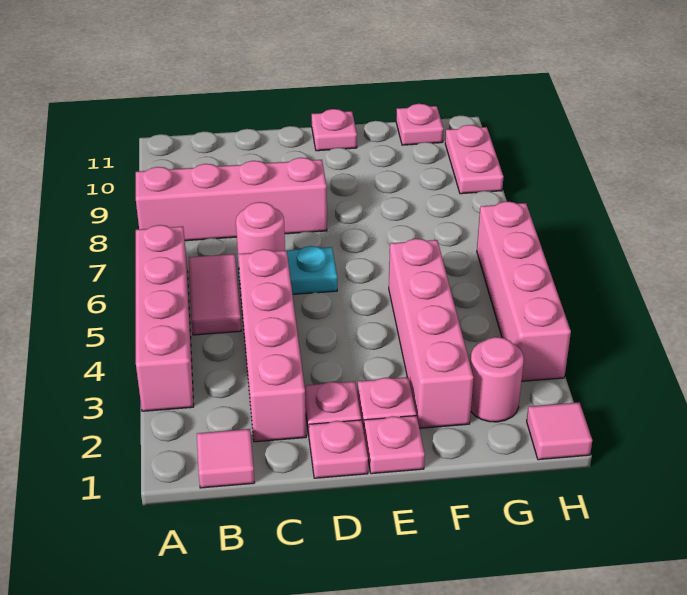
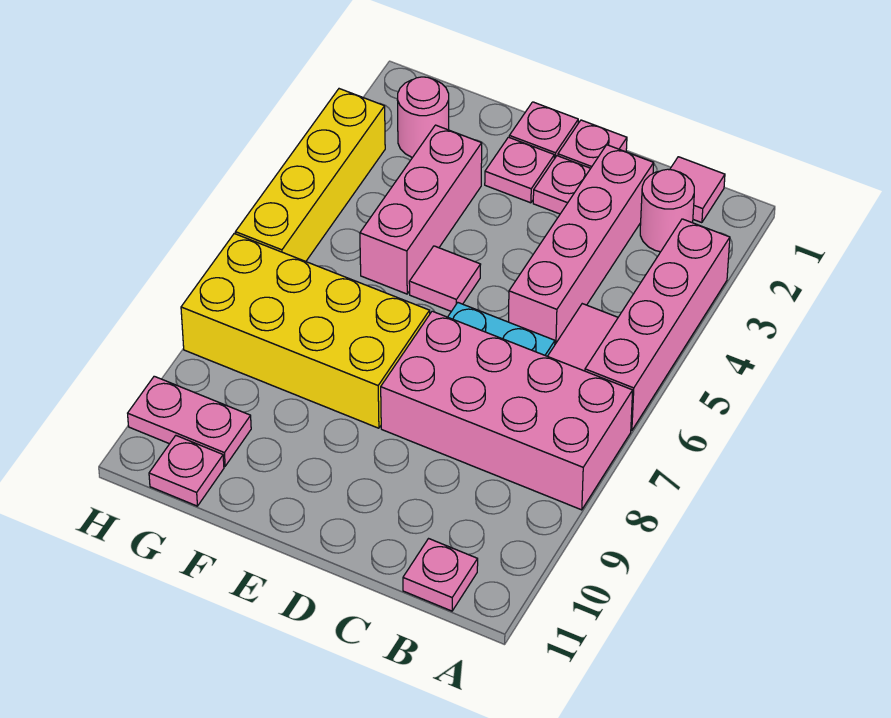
pink brick A8:D8 level 1 -> pink brick A7:D8 level 1
pink round brick C6 level 2 -> pink round brick B2 level 1
none -> yellow brick E7:H8 level 1
pink plate E11 level 1 -> pink plate B11 level 1
pink brick F2:F5 level 1 -> pink brick F3:F5 level 1
pink tile H1 level 1 -> pink tile E5 level 1
pink brick H3:H6 level 1 -> yellow brick H3:H6 level 1
pink plate H9:H10 level 1 -> pink plate G10:H10 level 1

